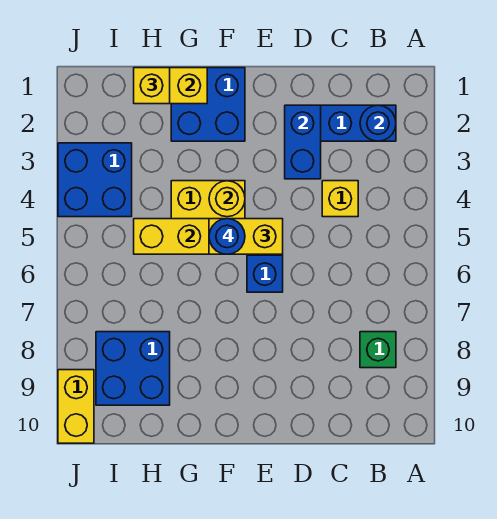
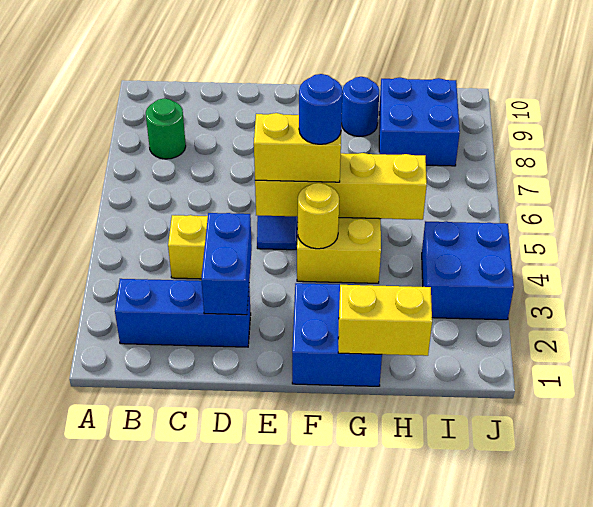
blue round brick B2 level 2 -> blue round brick G9 level 1
green brick B8 level 1 -> green round brick B8 level 1
yellow brick H1 level 3 -> none
yellow brick J9:J10 level 1 -> none

